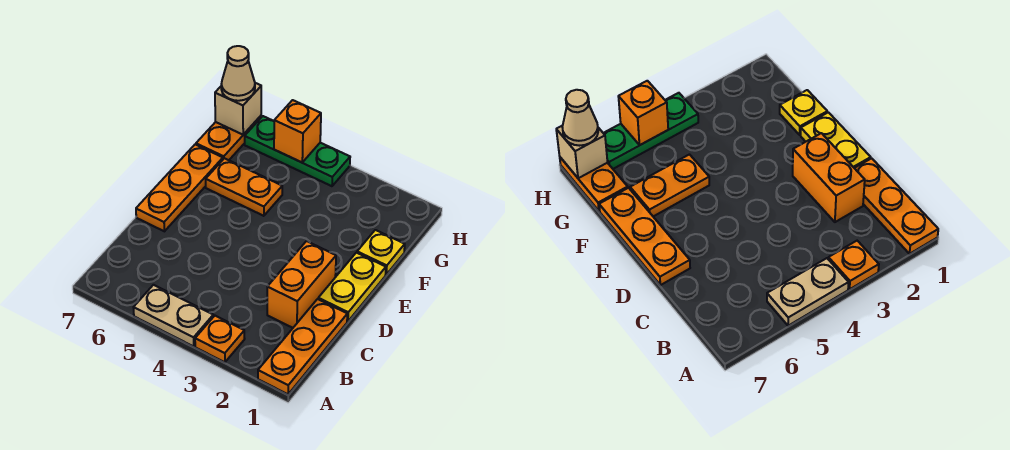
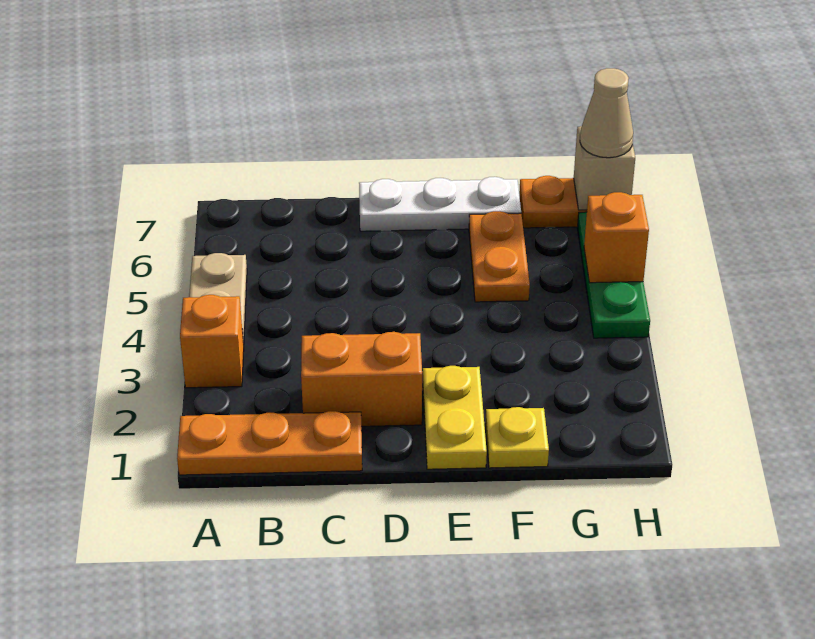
orange plate A3 level 1 -> orange brick A3 level 1
yellow plate D1:E1 level 1 -> yellow plate E1:E2 level 1
orange plate D7:F7 level 1 -> white plate D7:F7 level 1

